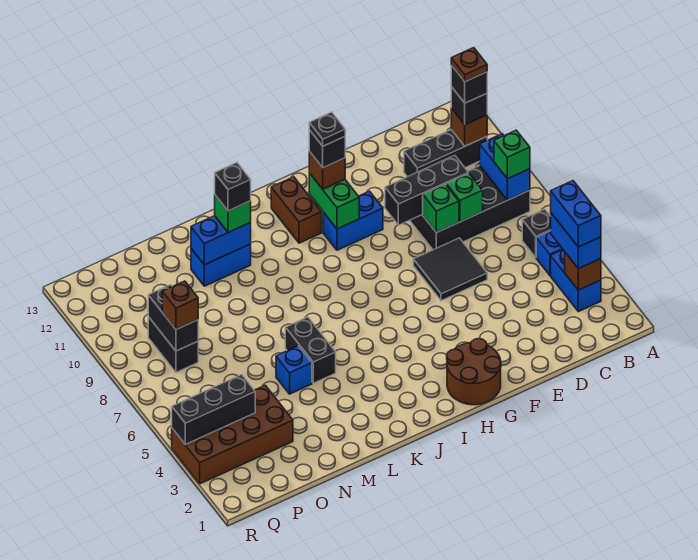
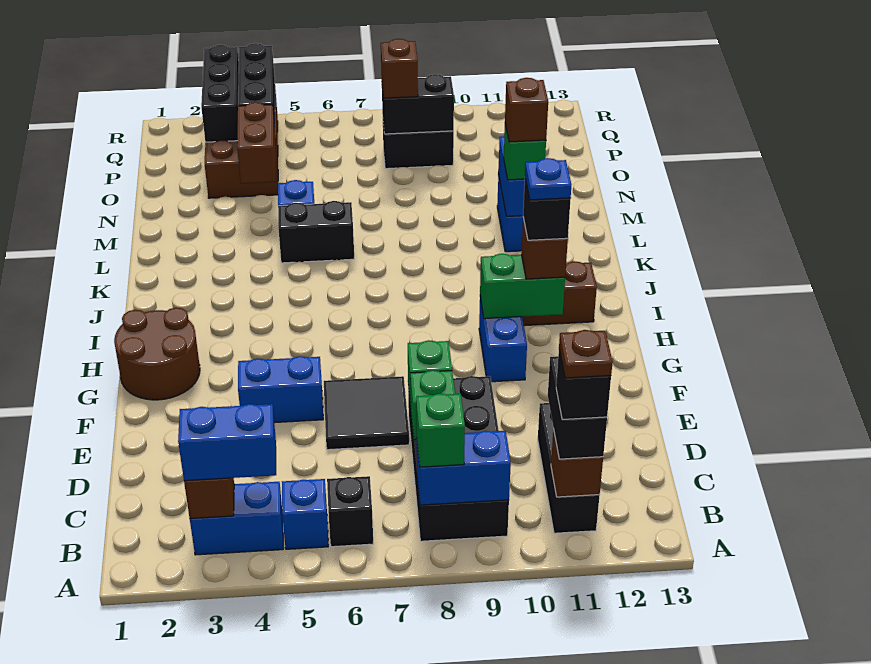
blue brick B3:B4 level 4 -> blue brick F4:F5 level 1
black brick B11 level 3 -> black brick B11:C11 level 3
black brick D9:F9 level 2 -> black brick P3:R3 level 2
black plate H11 level 5 -> blue plate H11 level 5
black brick L11 level 4 -> brown brick L11 level 4
none -> brown brick N4:O4 level 2

